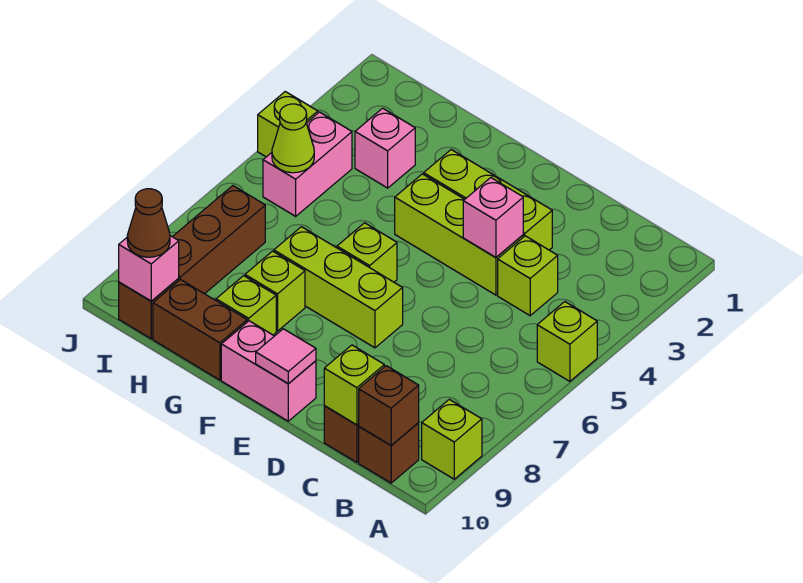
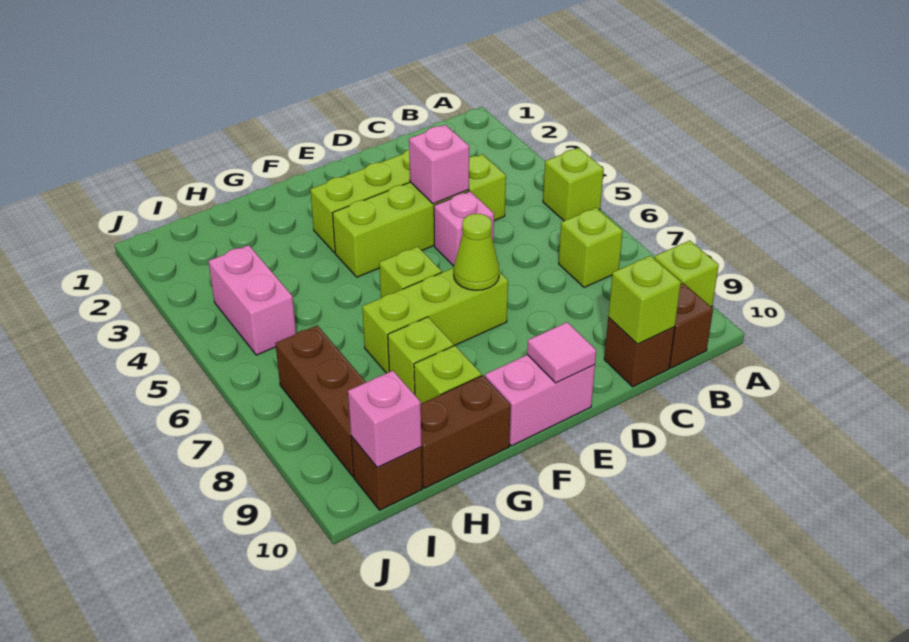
brown brick B10 level 2 -> none
pink brick H3 level 1 -> pink brick D5 level 1
lime cone I5 level 2 -> lime cone E7 level 2
brown cone I10 level 3 -> none
lime brick J4 level 1 -> lime brick B7 level 1

